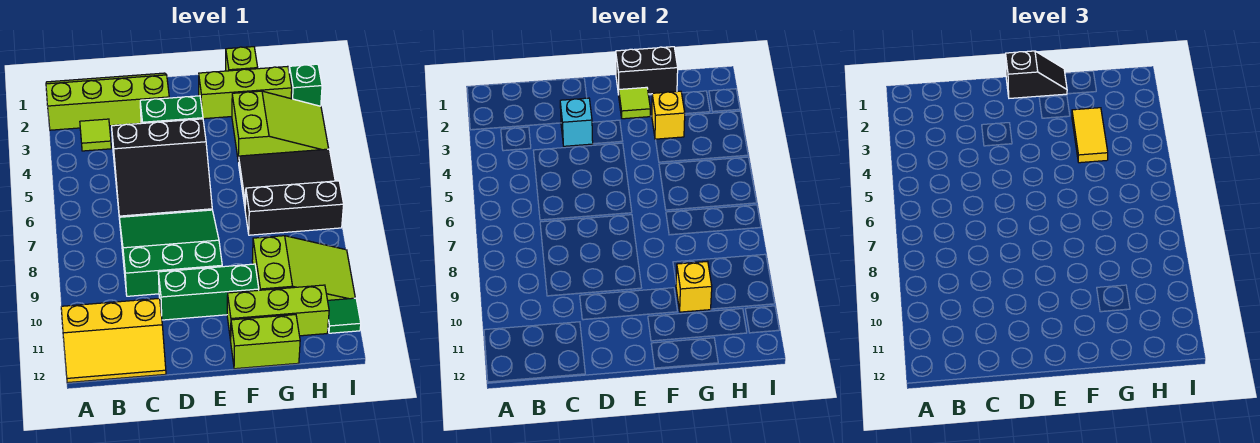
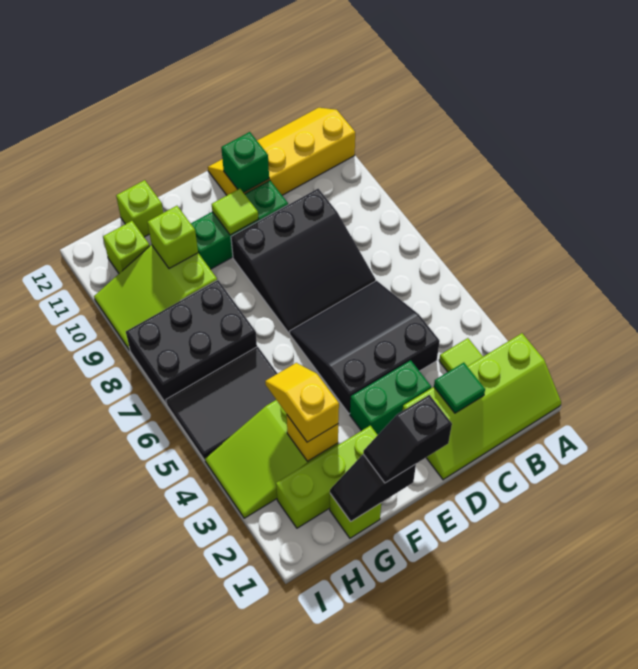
yellow slope A11:C12 level 1 top 11 -> yellow slope A11:D12 level 1 top 11
green slope C7:E9 level 1 top 9 -> black slope C7:E9 level 1 top 9
cyan brick D3 level 2 -> none
black brick F1:G1 level 2 -> black slope F1:G1 level 2 top F
lime tile F2 level 2 -> lime tile E10 level 2
lime brick F11:H11 level 1 -> lime brick H11 level 1
lime brick F12:G12 level 1 -> lime brick G12 level 1
yellow tile G3:G4 level 3 -> yellow slope G3:G4 level 3 top 3
black brick G7:I7 level 1 -> black brick G7:I8 level 1
yellow brick G10 level 2 -> lime brick G10 level 2
green brick I2 level 1 -> green brick D11 level 2
green tile I11 level 1 -> green tile C2 level 2

